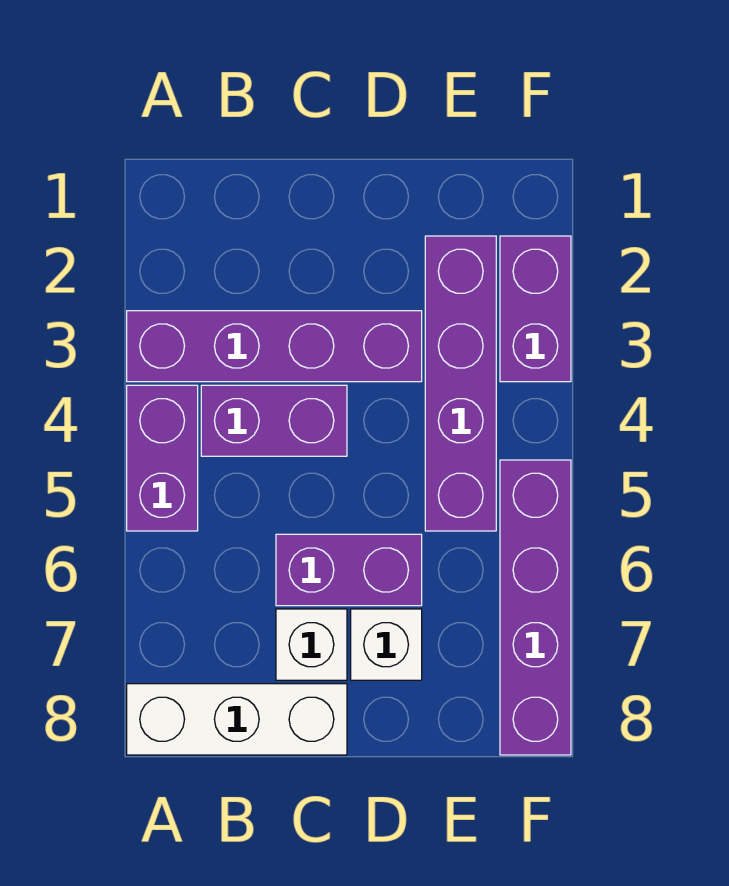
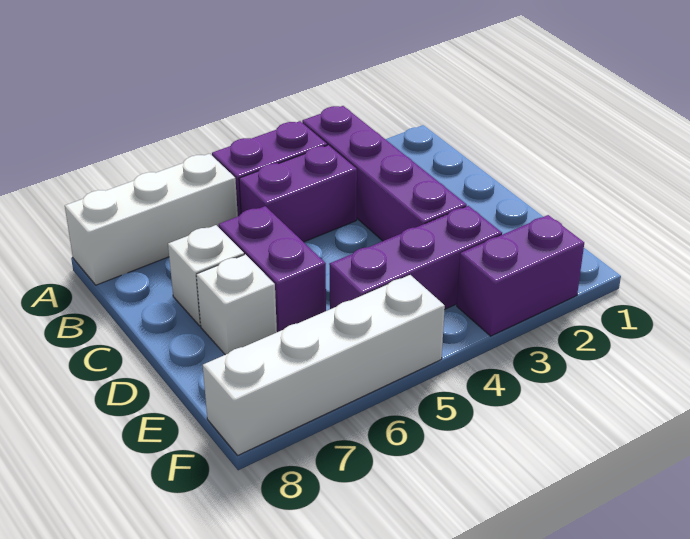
white brick A8:C8 level 1 -> white brick A6:A8 level 1
purple brick B4:C4 level 1 -> purple brick B4:B5 level 1
purple brick E2:E5 level 1 -> purple brick E3:E5 level 1
purple brick F5:F8 level 1 -> white brick F5:F8 level 1

